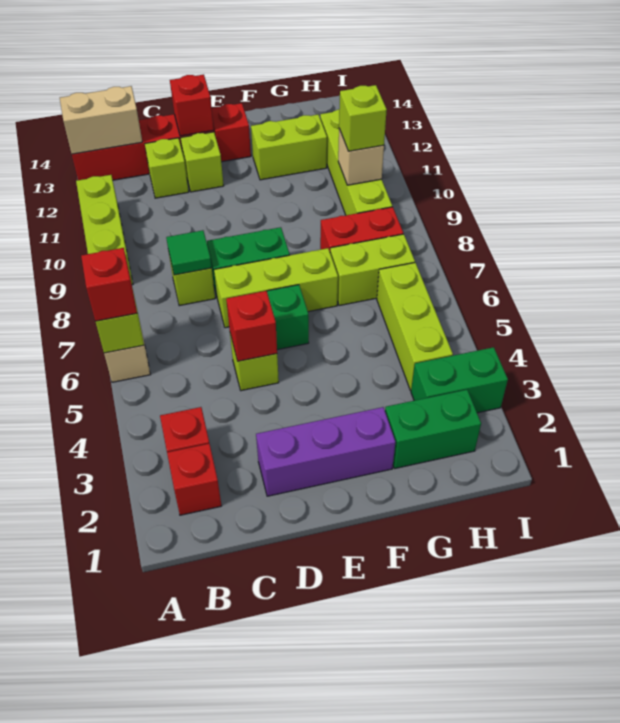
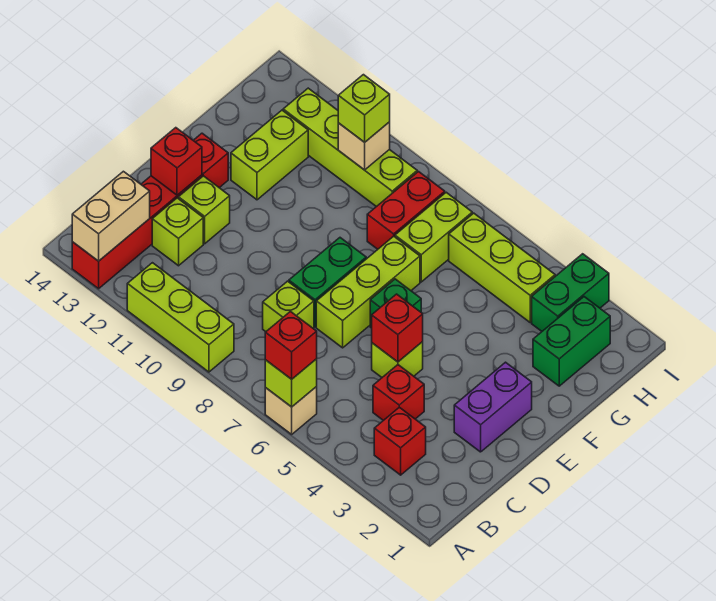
red brick B2 level 1 -> red brick C4 level 1
green tile C8 level 2 -> none
purple brick D2:F2 level 1 -> purple brick D2:E2 level 1

